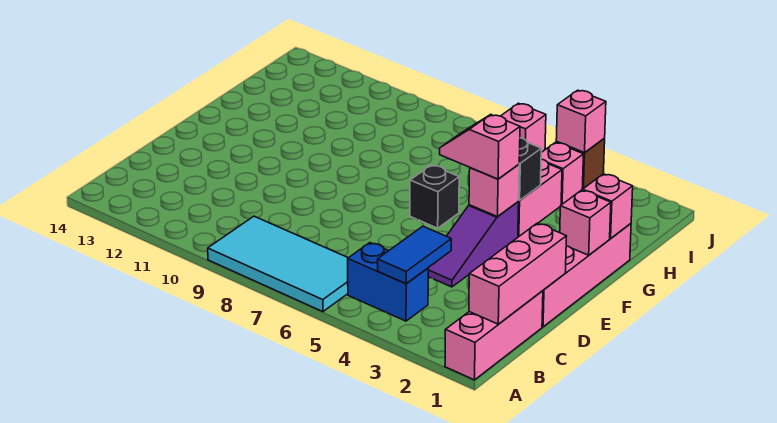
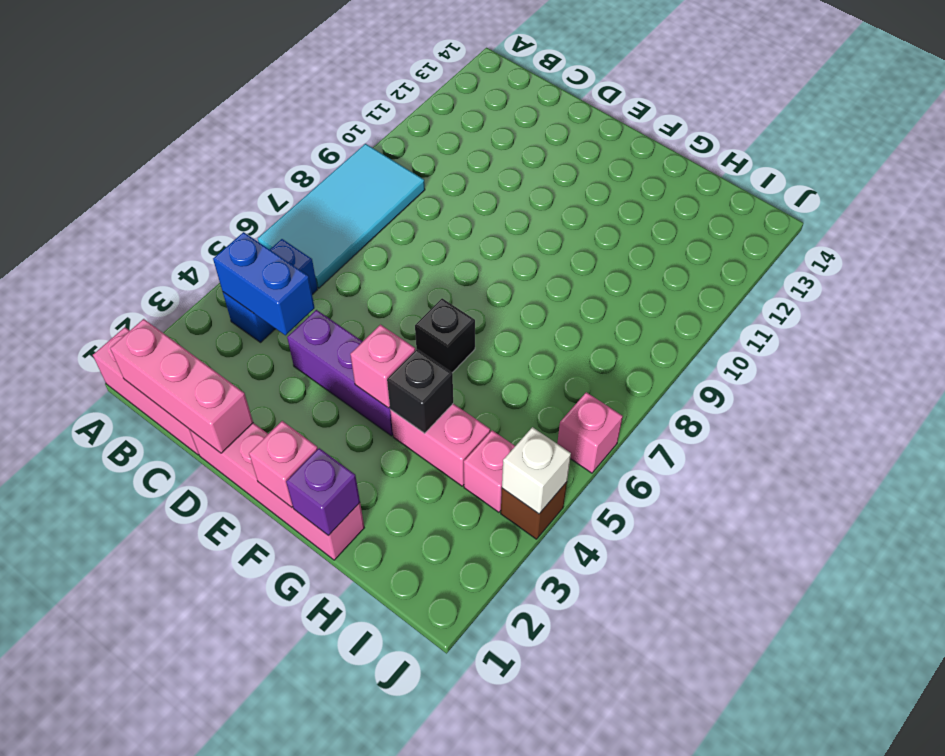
blue tile B4:C4 level 2 -> blue brick B4:C4 level 2
purple slope D4:F4 level 1 top F -> purple brick D4:F4 level 1
pink slope F4:F5 level 3 top 4 -> none
pink brick G1 level 2 -> purple brick G1 level 2
pink brick J4 level 2 -> white brick J4 level 2

